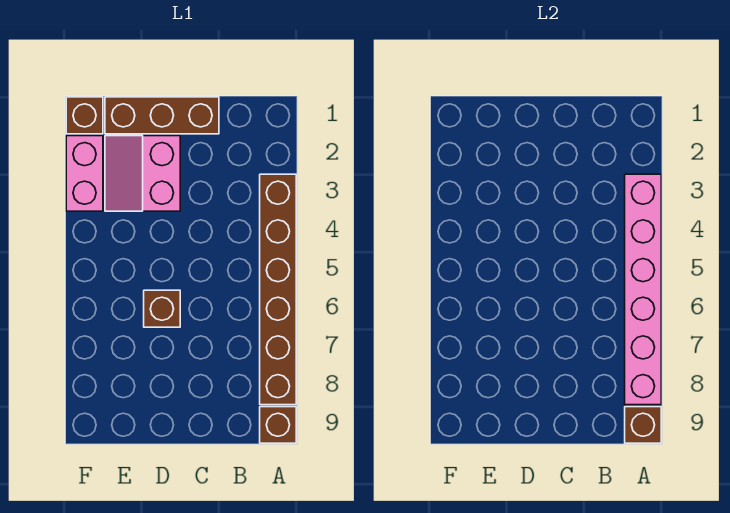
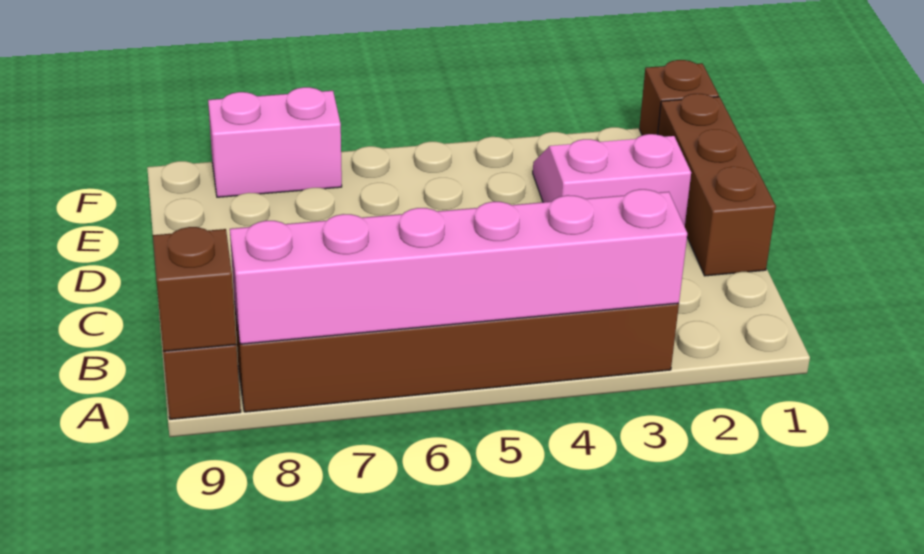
brown brick D6 level 1 -> none
pink brick F2:F3 level 1 -> pink brick F7:F8 level 1

